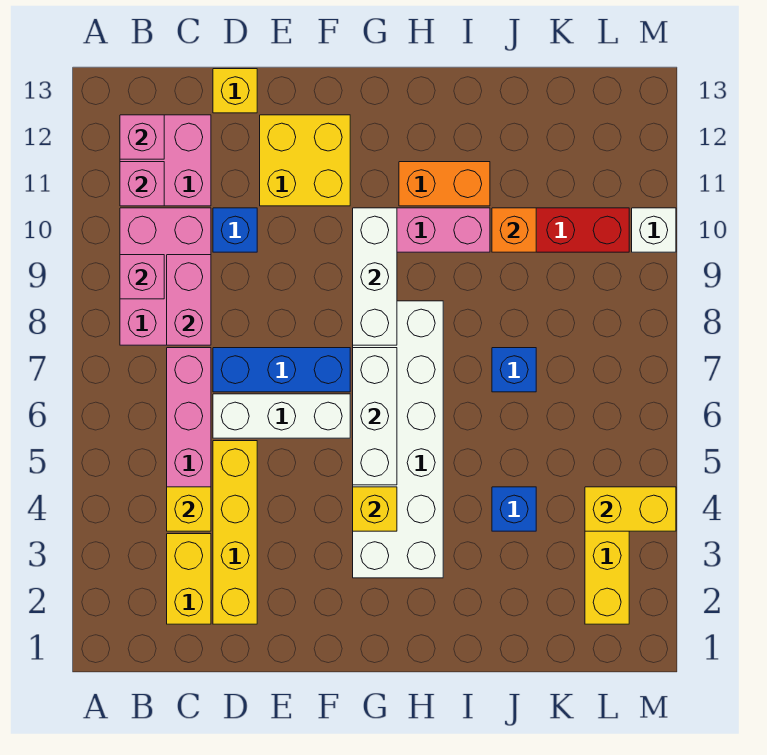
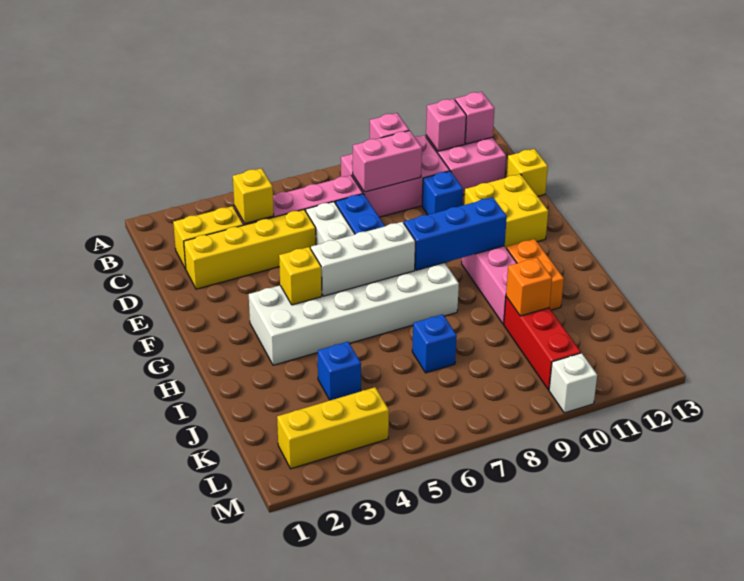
white brick G8:G10 level 2 -> blue brick G8:G10 level 2
yellow brick L4:M4 level 2 -> none

